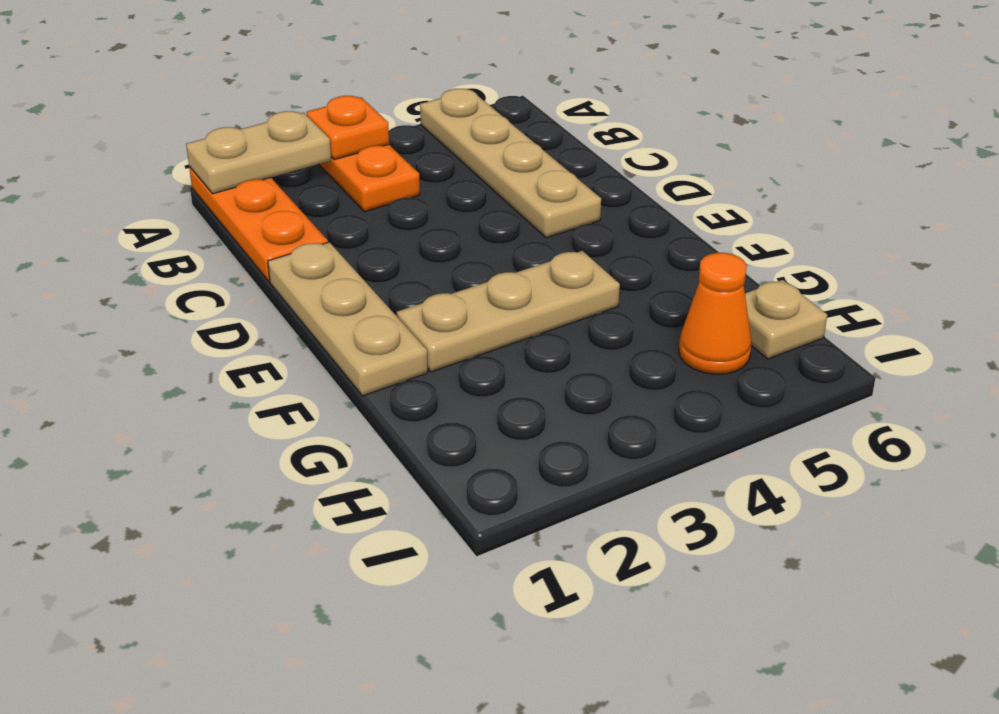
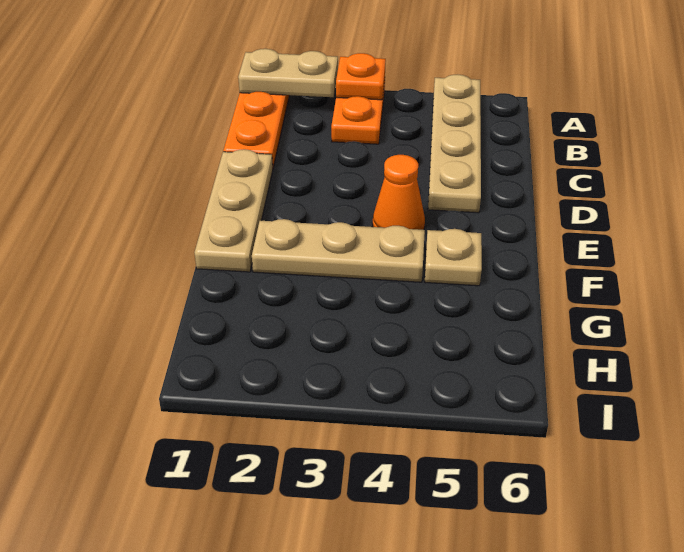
orange cone H5 level 1 -> orange cone E4 level 1
tan plate H6 level 1 -> tan plate F5 level 1

